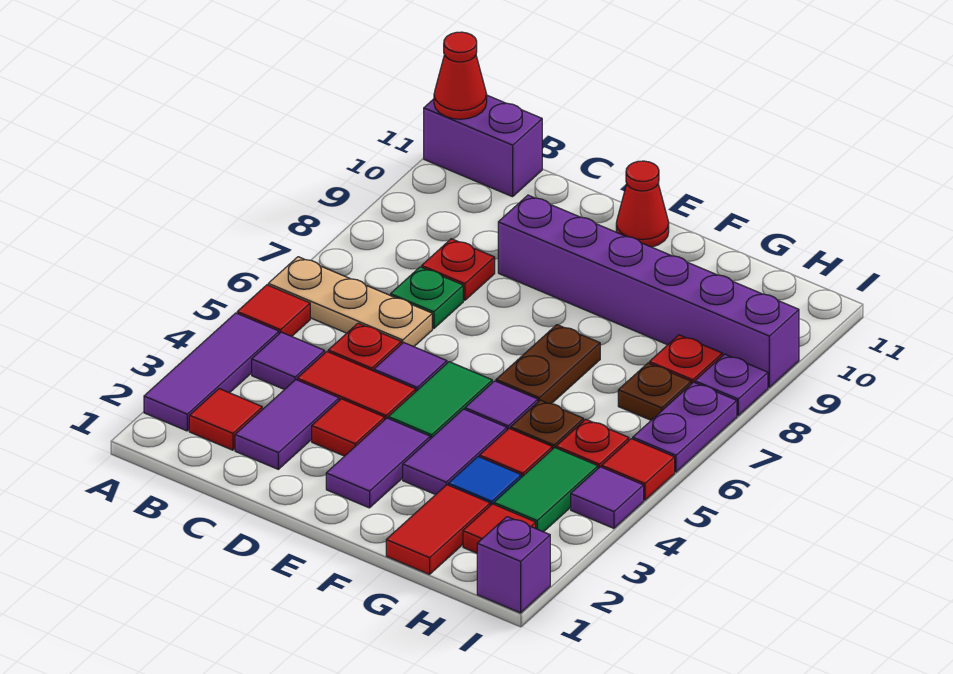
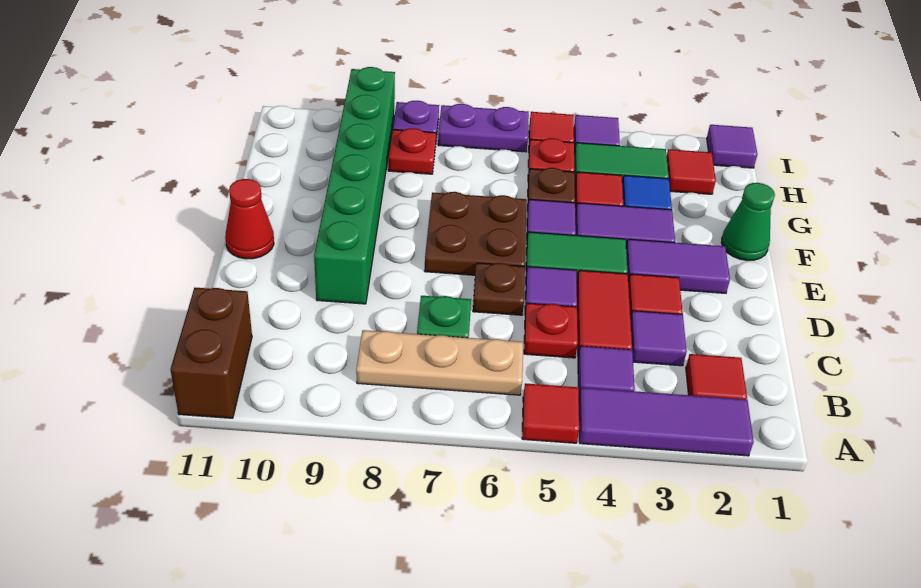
tan plate A6:C6 level 1 -> tan plate B6:B8 level 1
purple brick A11:B11 level 1 -> brown brick A11:B11 level 1
red cone A11 level 2 -> none
purple tile C2:C3 level 1 -> purple tile C3 level 1
red plate C8 level 1 -> none
purple brick D9:I9 level 1 -> green brick D9:I9 level 1
none -> green cone F1 level 1
brown plate F6:F7 level 1 -> brown plate E6:F7 level 1
red tile G1:G2 level 1 -> none
brown plate H7 level 1 -> brown plate D6 level 1
purple brick I1 level 1 -> purple tile I1 level 1

